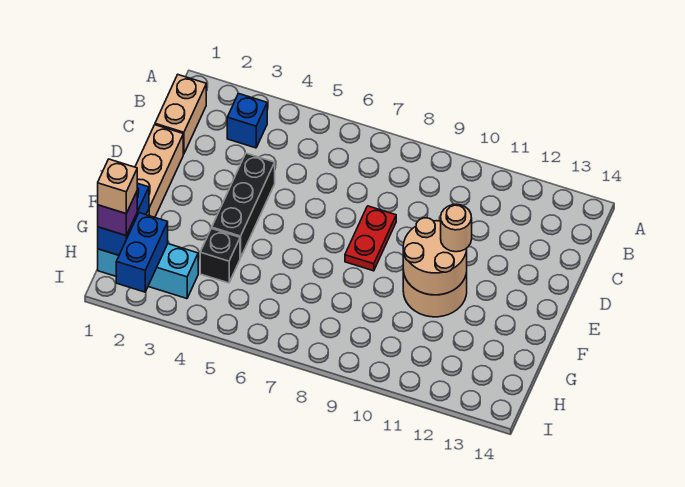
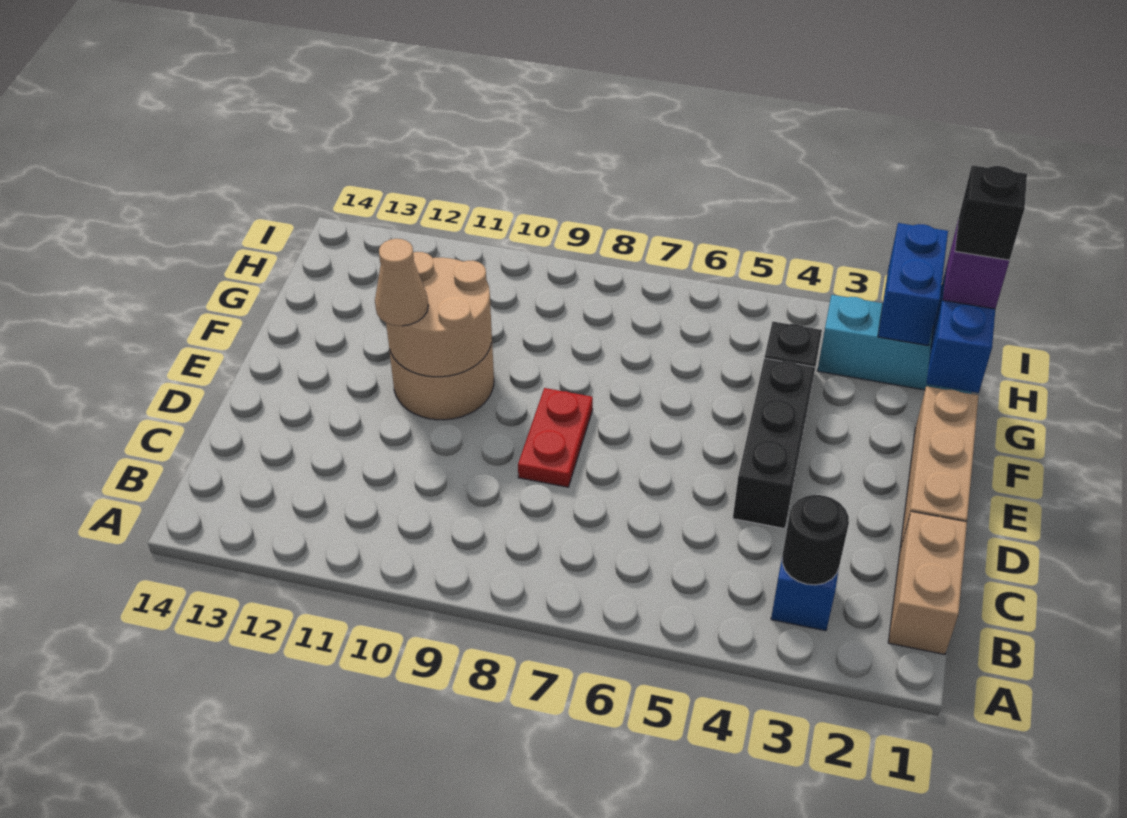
none -> black round brick B3 level 2
tan round brick E11 level 3 -> tan cone E11 level 3
tan brick H1 level 4 -> black brick H1 level 4

